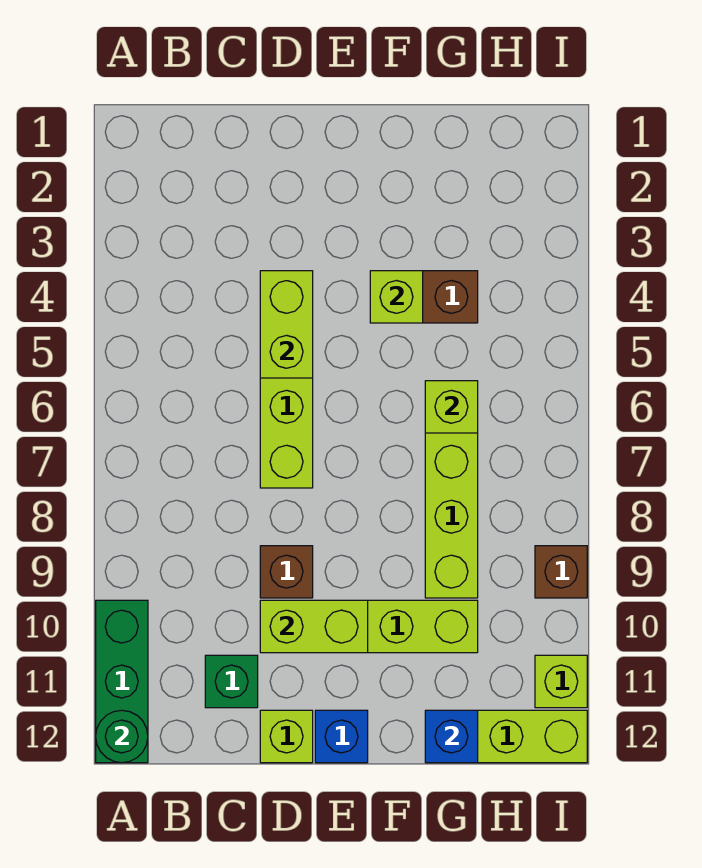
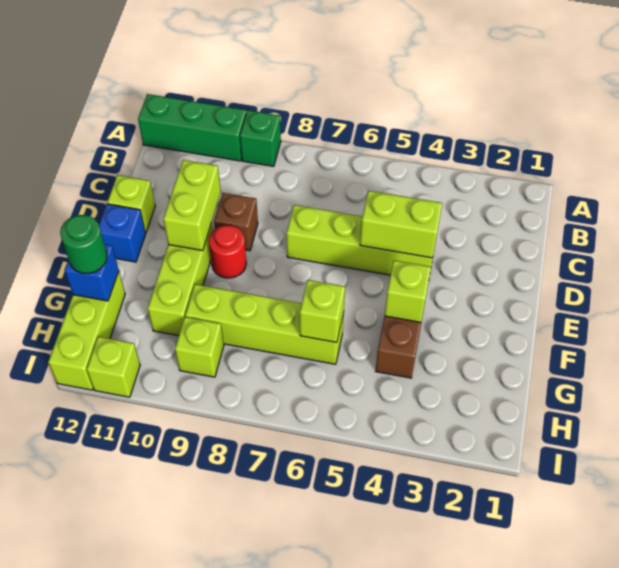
green round brick A12 level 2 -> green round brick G12 level 3
green brick C11 level 1 -> green brick A9 level 1
none -> red round brick E9 level 1
none -> lime brick H9 level 1
brown brick I9 level 1 -> none

